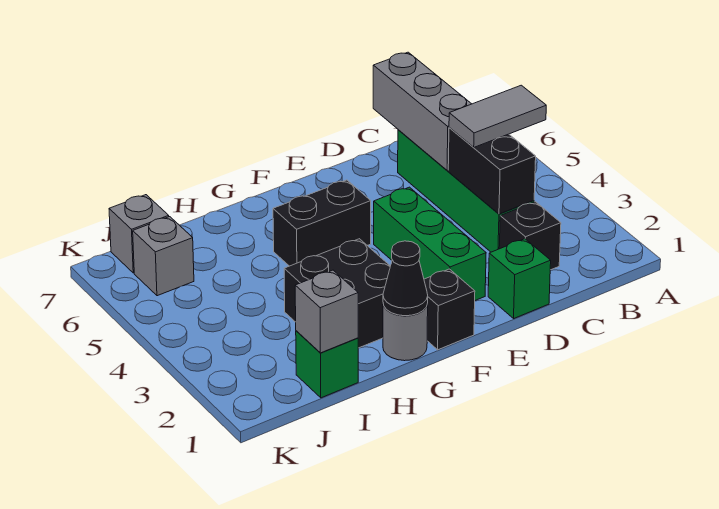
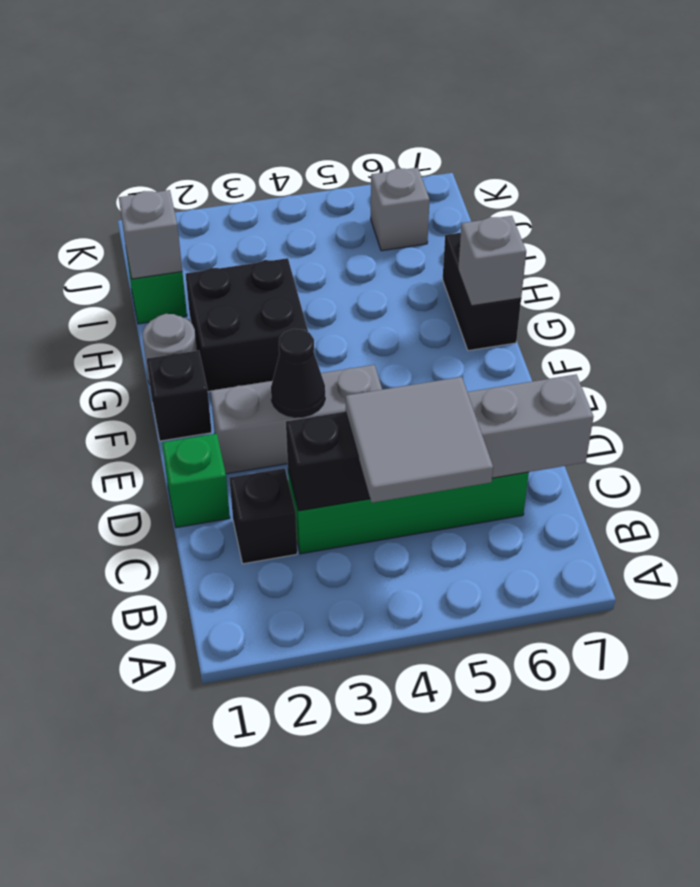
grey tile B4:C4 level 3 -> grey tile B4:C5 level 3
green brick E2:E4 level 1 -> grey brick E2:E4 level 1
black brick F5:G5 level 1 -> black brick G7:H7 level 1
black cone G1 level 2 -> black cone E3 level 2
grey brick J7 level 1 -> grey brick G7 level 2

